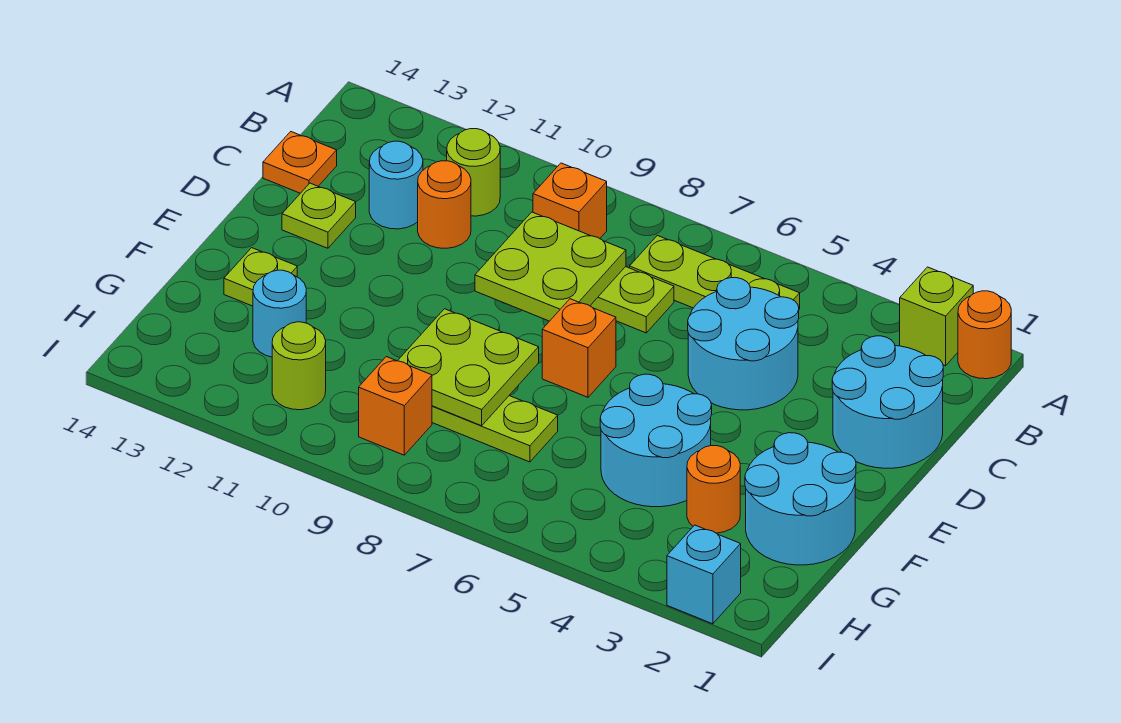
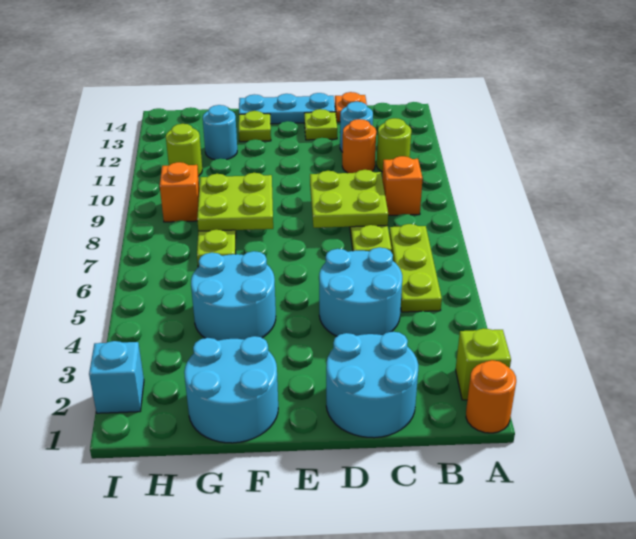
none -> cyan plate D14:F14 level 1
orange brick E7 level 1 -> none
orange round brick G3 level 1 -> none

